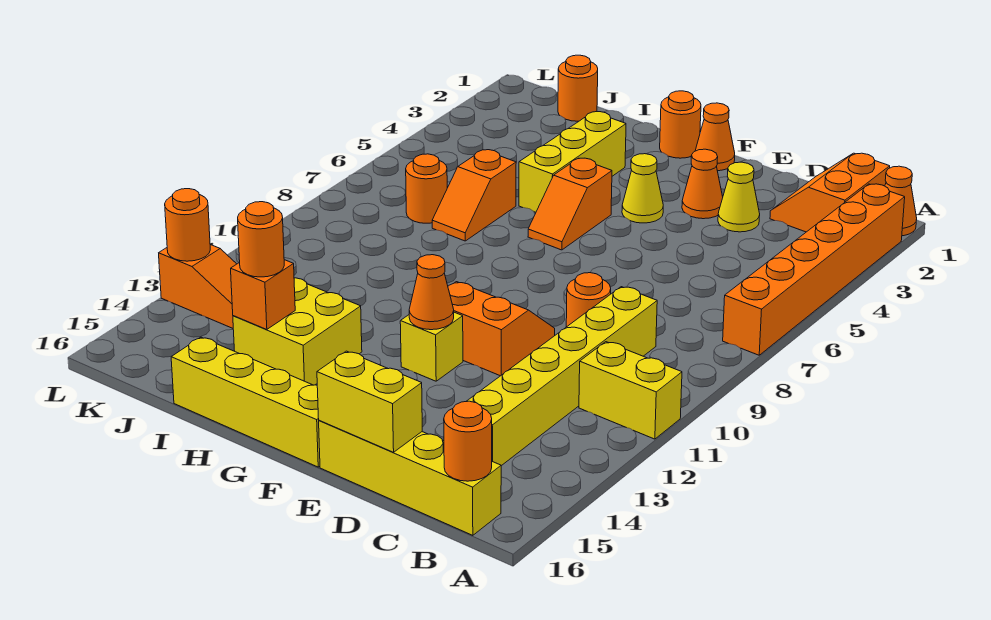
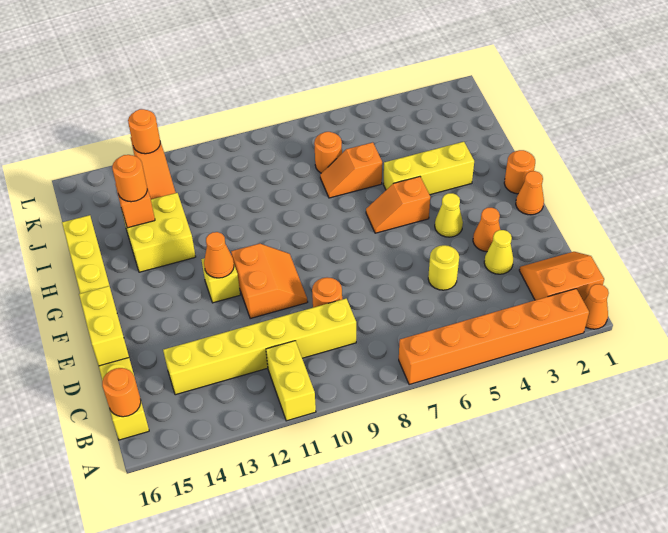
none -> yellow round brick D5 level 1
orange round brick J1 level 1 -> none

